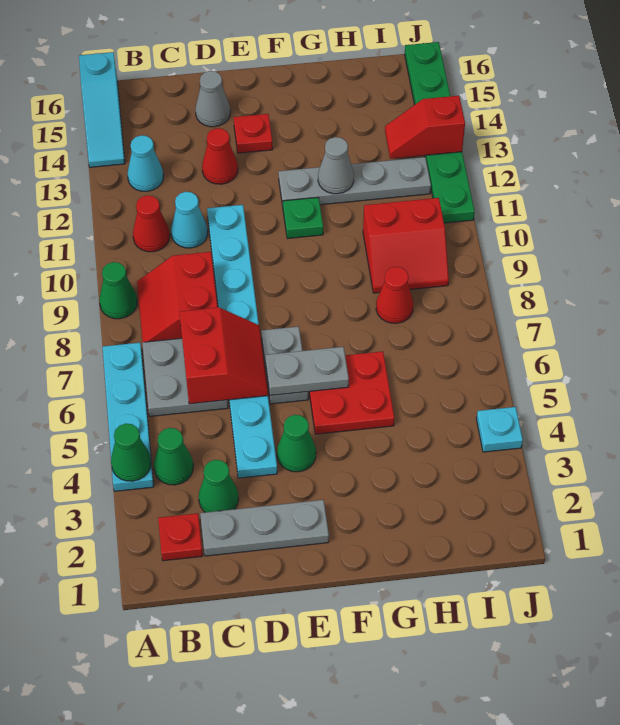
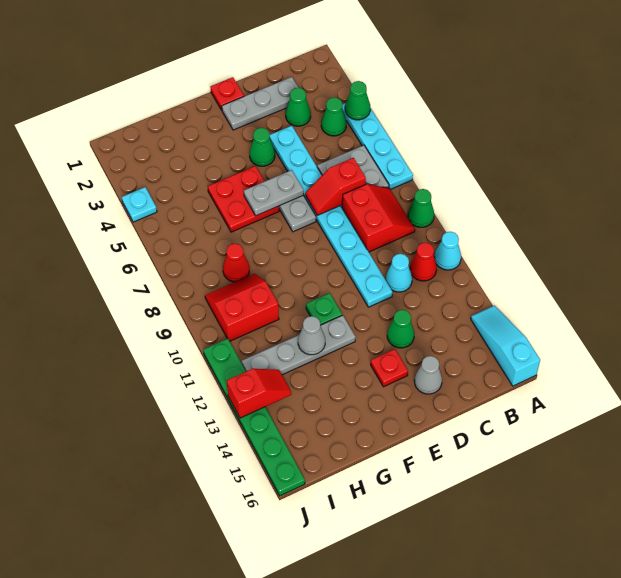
red plate B2 level 1 -> red plate E1 level 1
cyan cone B13 level 1 -> cyan cone A11 level 1
red slope C6:D7 level 2 top C -> red slope C7:D7 level 2 top C
red cone D13 level 1 -> green cone D13 level 1

